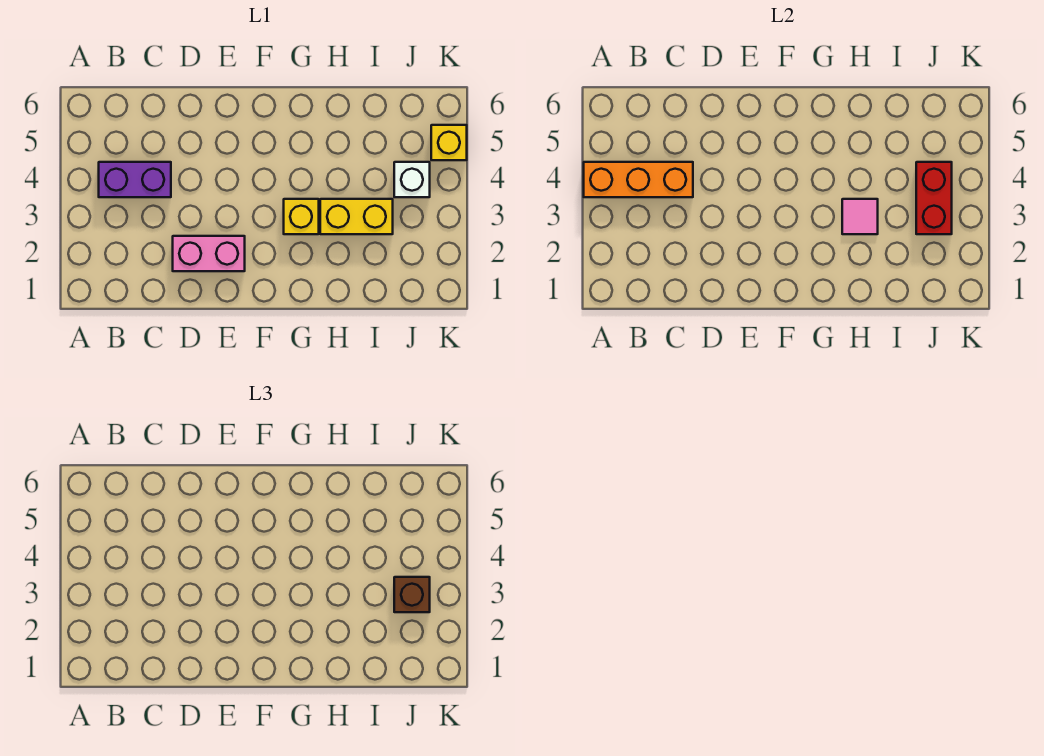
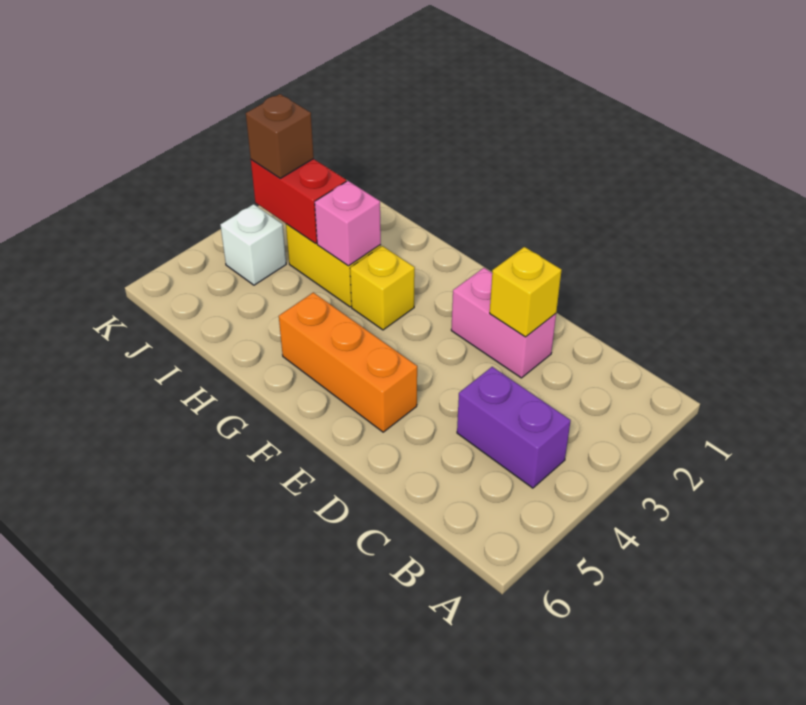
orange brick A4:C4 level 2 -> orange brick E5:G5 level 1
pink tile H3 level 2 -> pink brick H3 level 2
red brick J3:J4 level 2 -> red brick I3:J3 level 2
yellow brick K5 level 1 -> yellow brick D2 level 2

